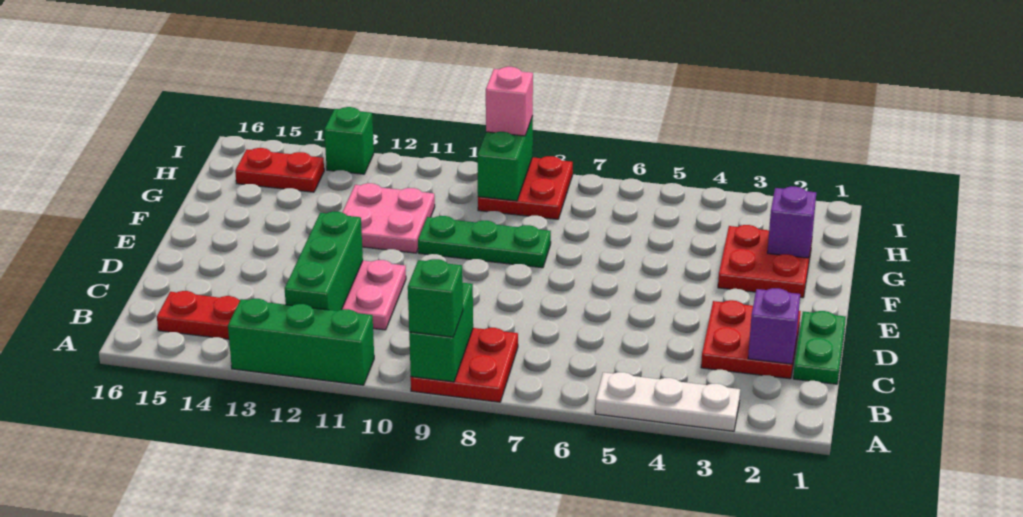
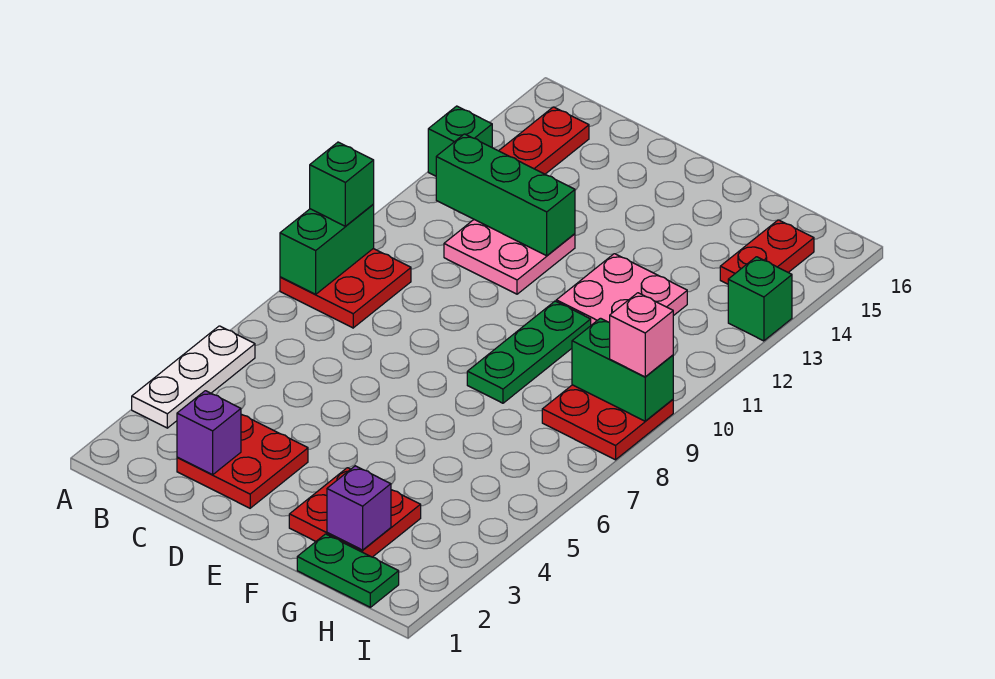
green brick A9:B9 level 2 -> green brick A8:A9 level 2
green brick A11:A13 level 1 -> green brick A13 level 1
green plate C1:D1 level 1 -> green plate G1:H1 level 1

